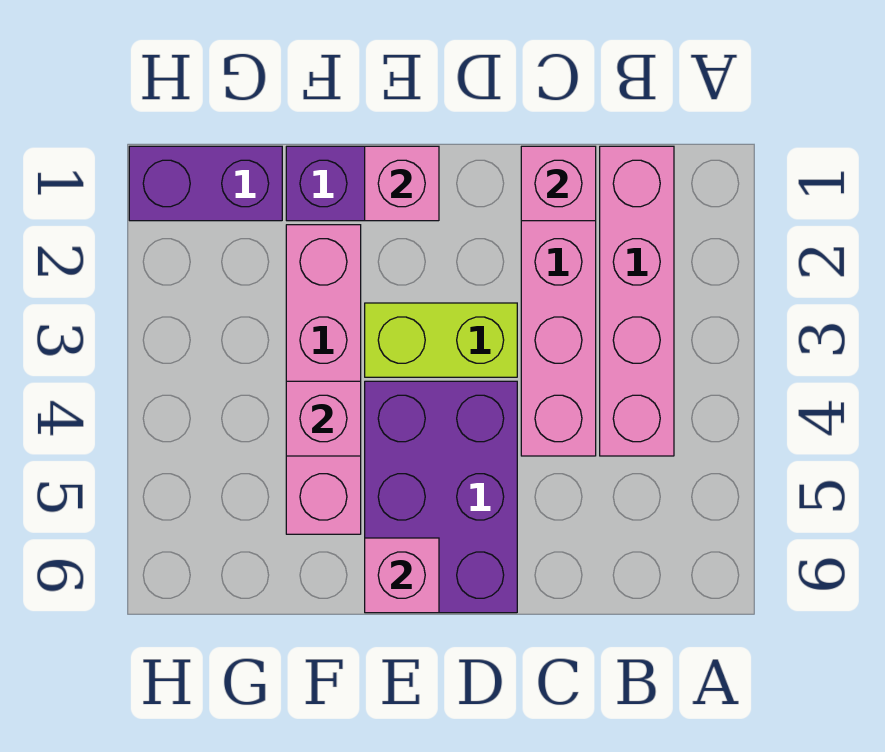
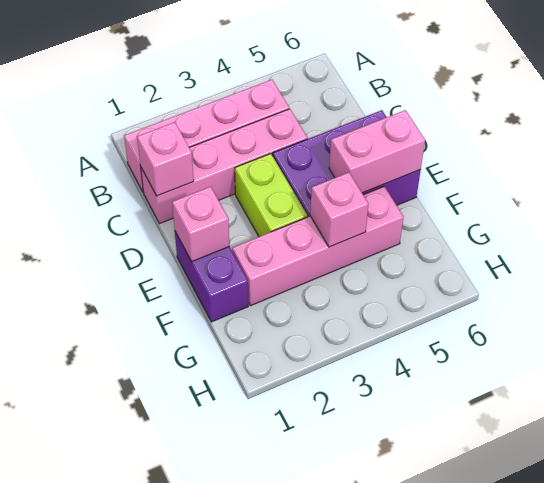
pink brick E6 level 2 -> pink brick E5:E6 level 2
purple brick G1:H1 level 1 -> none

